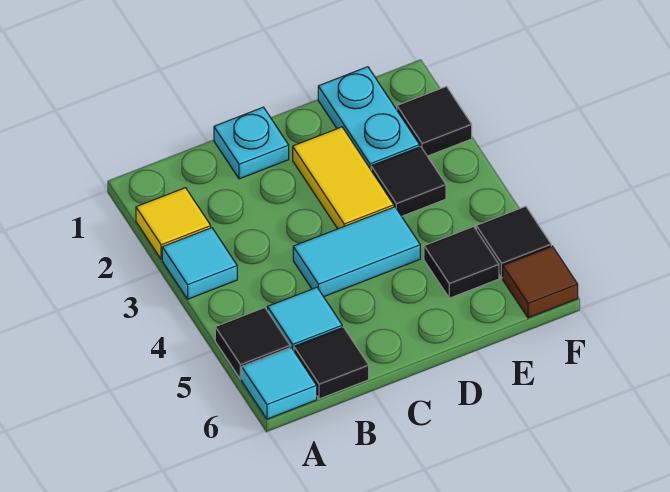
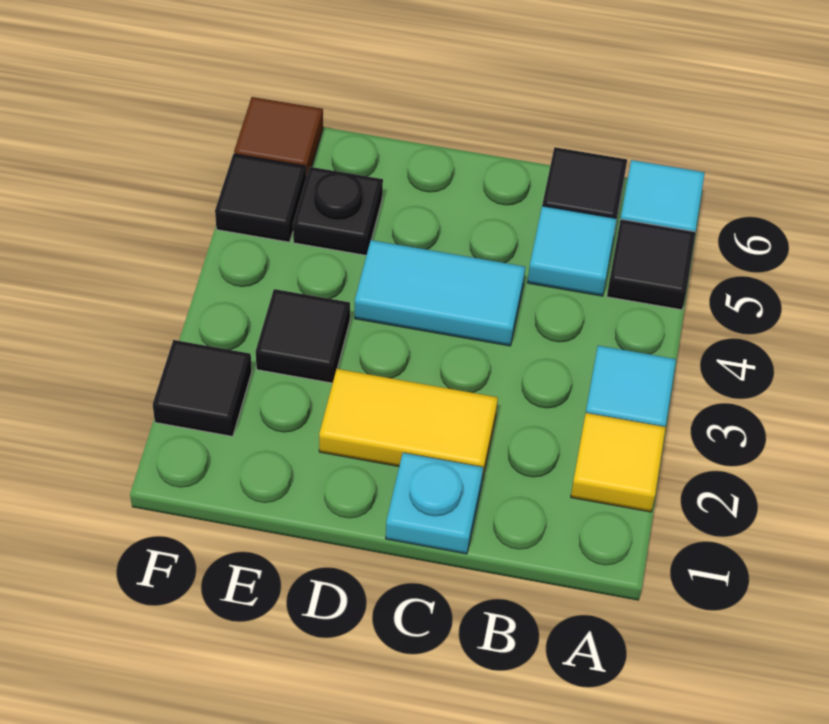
yellow tile D2:D3 level 1 -> yellow tile C2:D2 level 1
cyan plate E1:E2 level 1 -> none
black tile E5 level 1 -> black plate E5 level 1

